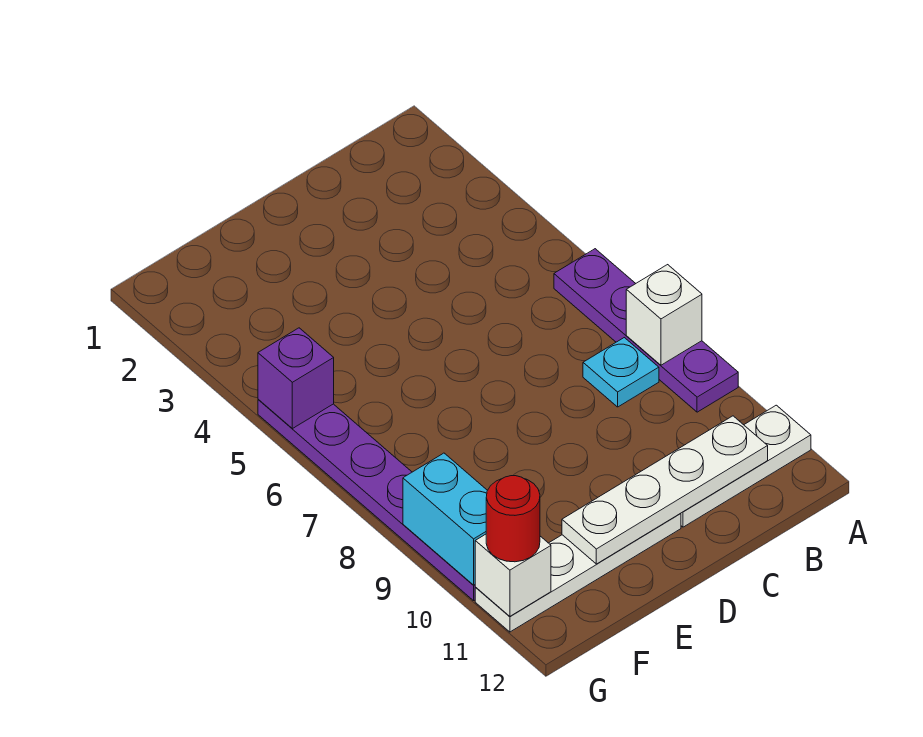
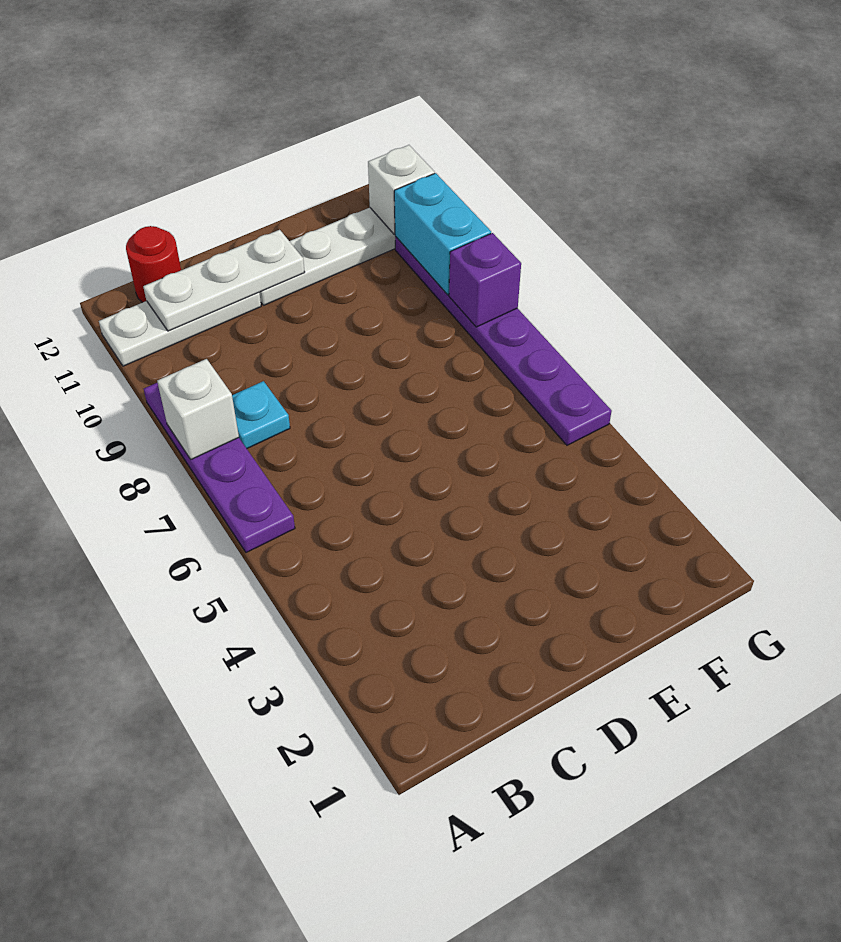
white plate B11:E11 level 2 -> white plate B11:D11 level 2
purple brick G5 level 2 -> purple brick G8 level 2
red round brick G11 level 3 -> red round brick B12 level 1

